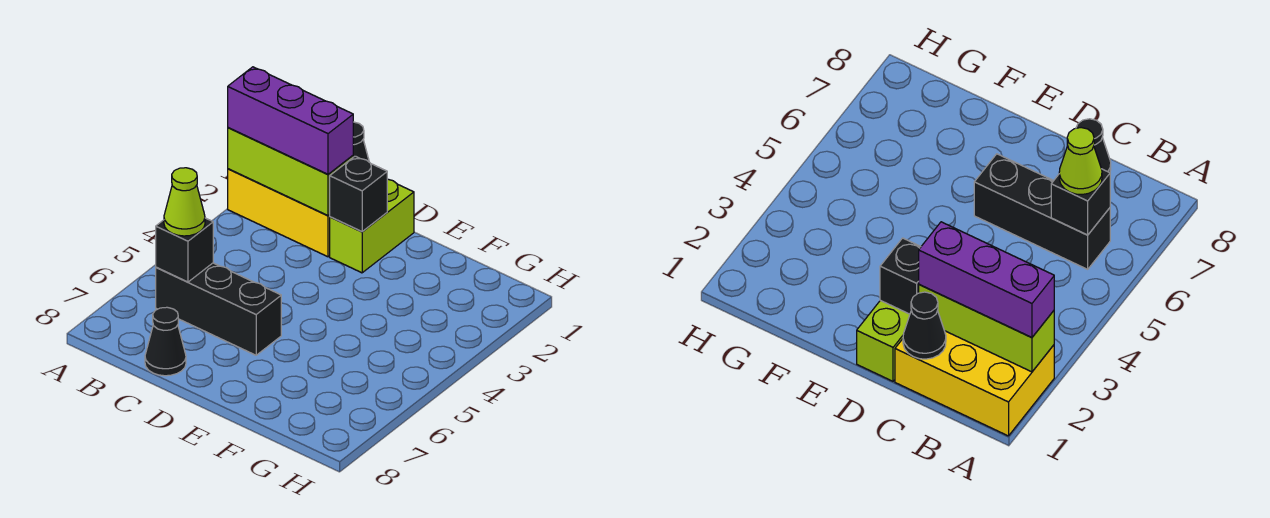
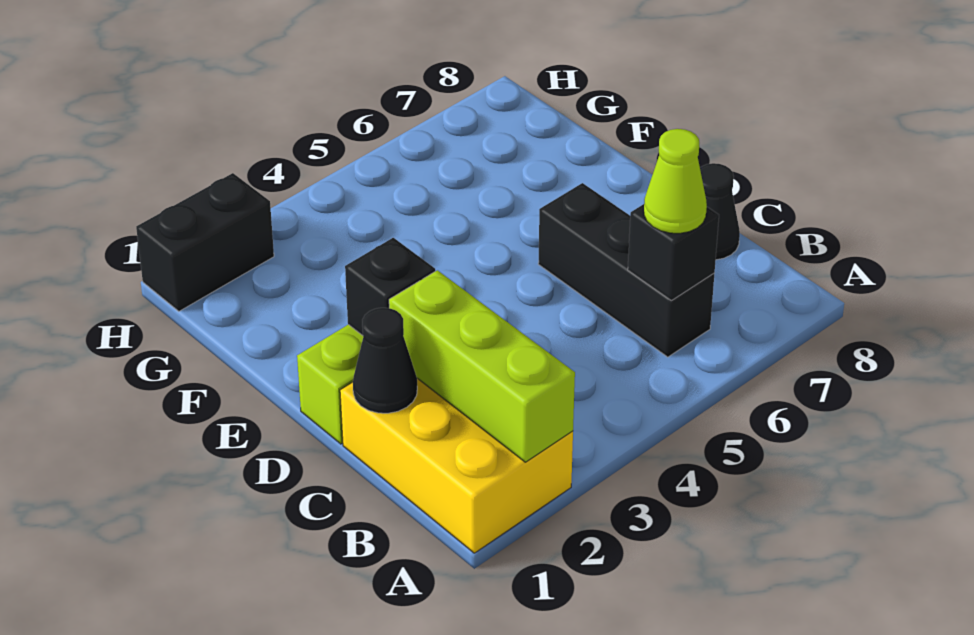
purple brick A2:C2 level 3 -> none
none -> black brick H1:H2 level 1

